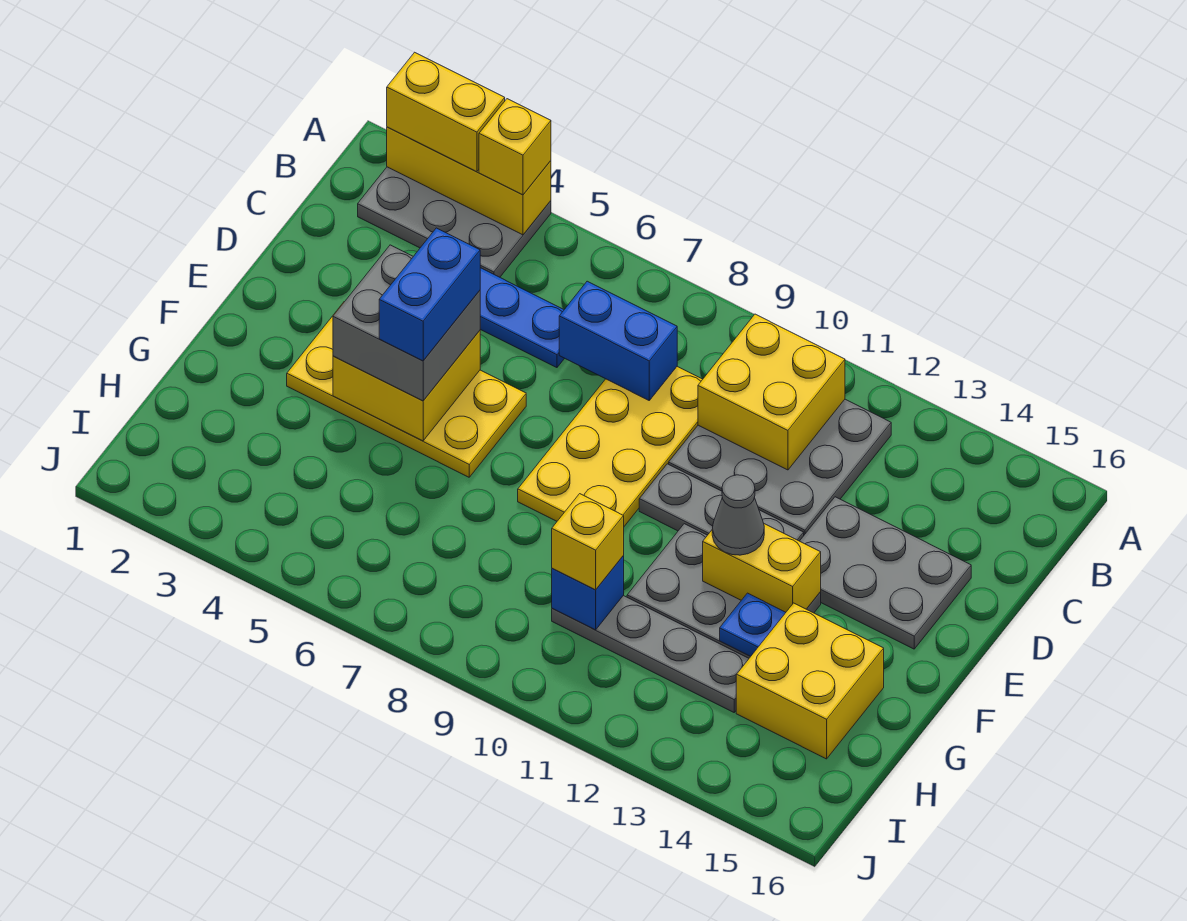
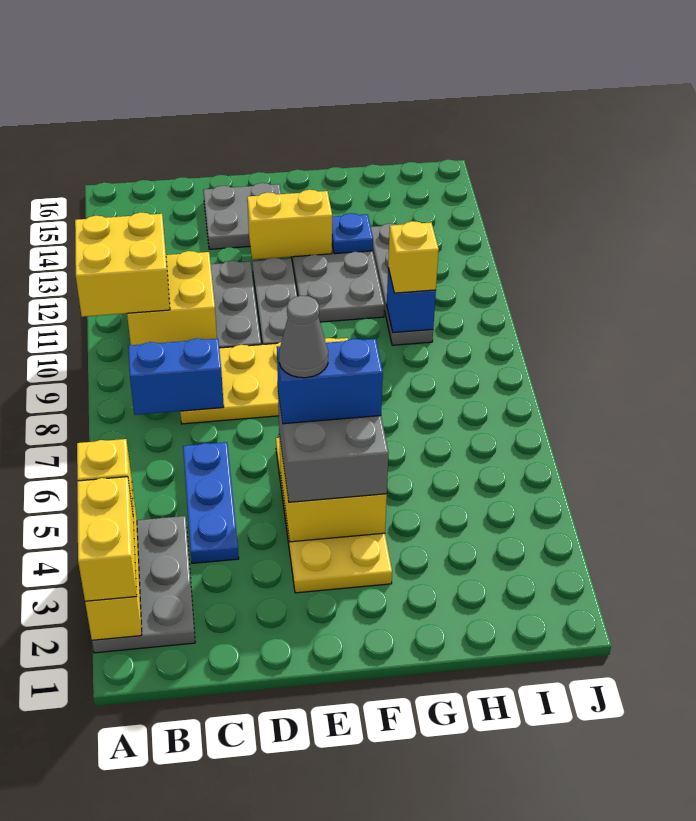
blue brick C7:C8 level 2 -> blue brick B8:C8 level 2
grey plate D13:E15 level 1 -> grey plate D14:E15 level 1
yellow brick F12:F13 level 2 -> yellow brick E13:F13 level 2
grey cone F12 level 3 -> grey cone E5 level 5
yellow brick G14:H15 level 1 -> yellow brick A10:B11 level 3

